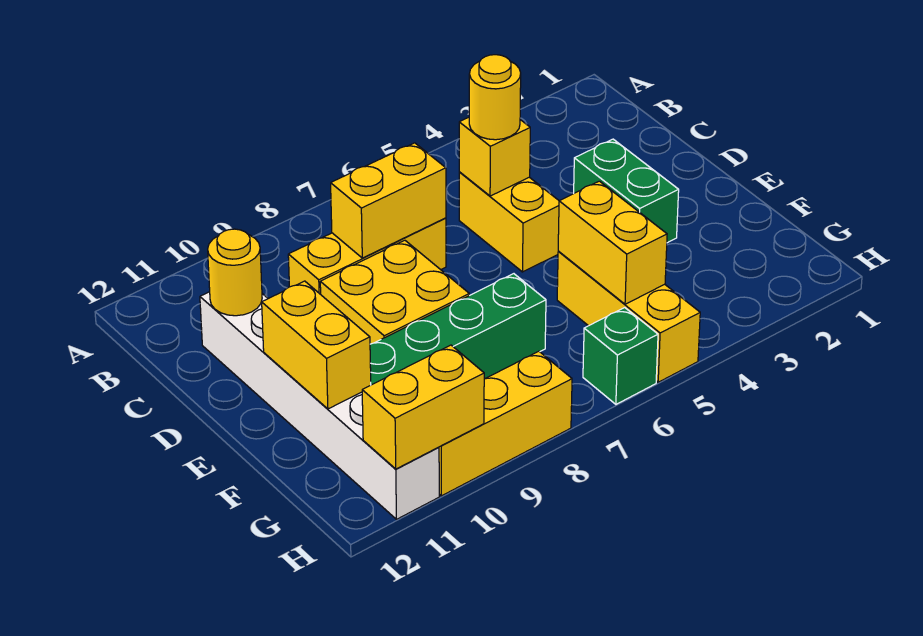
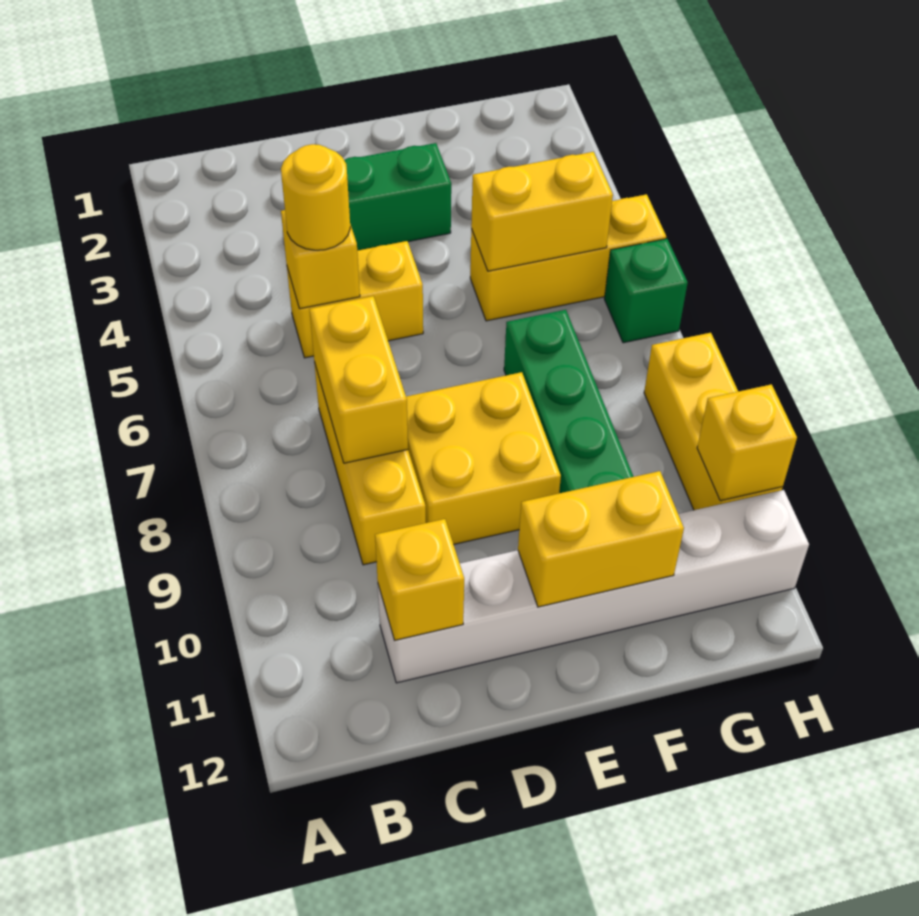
yellow round brick C11 level 2 -> yellow brick C11 level 2
yellow brick H10:H11 level 2 -> yellow brick H10 level 2

